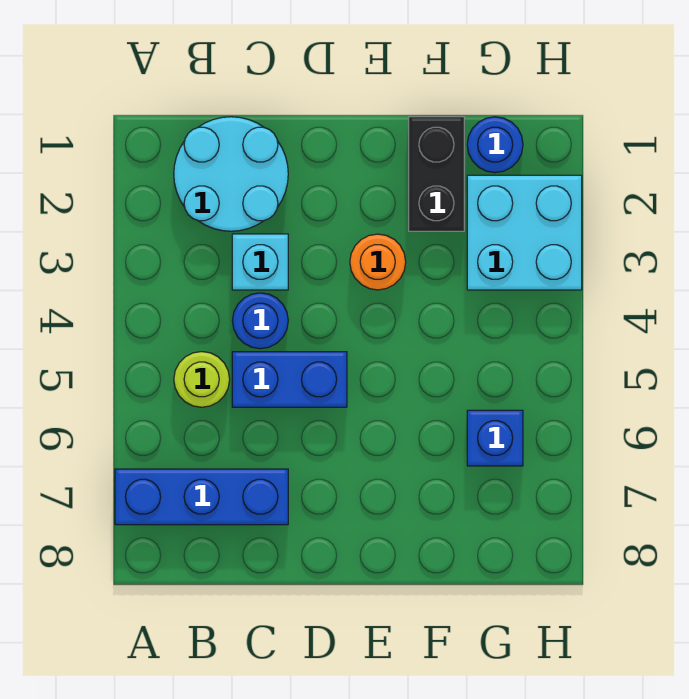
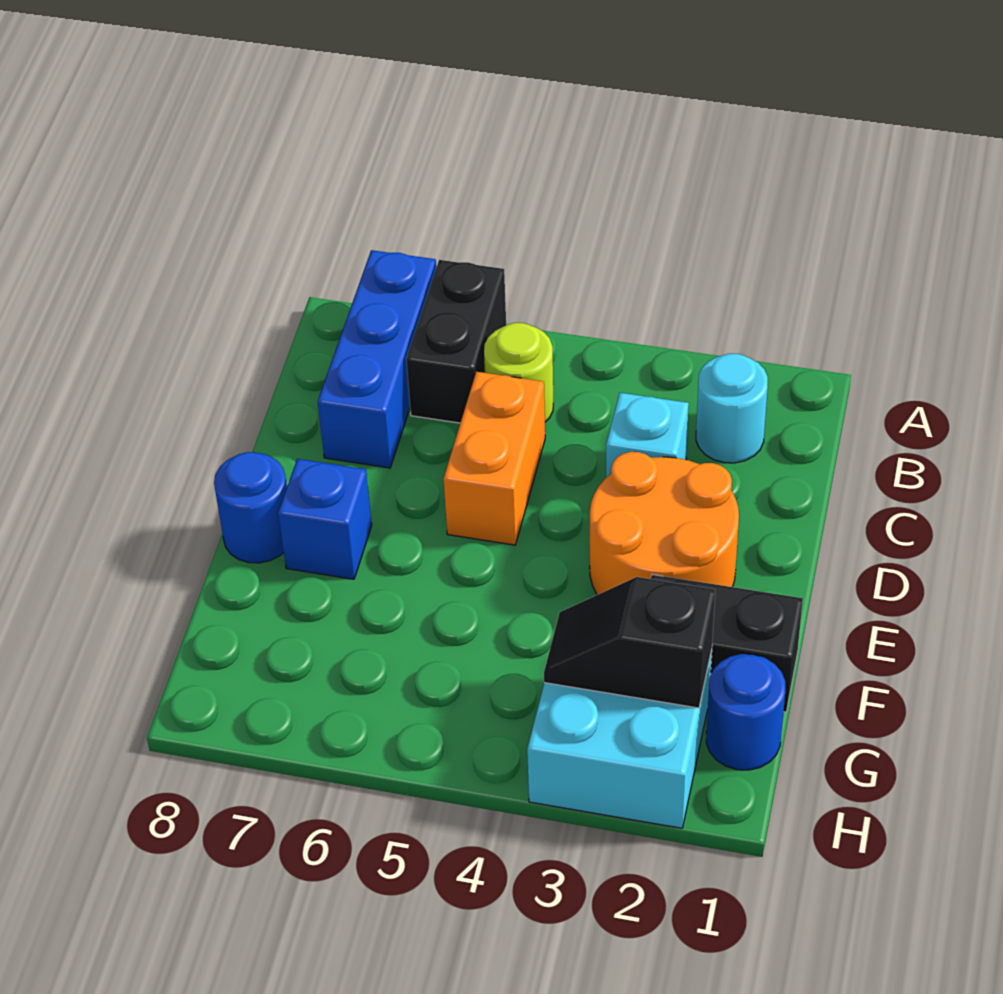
none -> black brick A6:B6 level 1
cyan round brick B1:C2 level 1 -> cyan round brick B2 level 1
blue round brick C4 level 1 -> blue round brick E8 level 1
blue brick C5:D5 level 1 -> orange brick C5:D5 level 1
orange round brick E3 level 1 -> orange round brick D2:E3 level 1
none -> black slope G2:G3 level 2 top 2
blue brick G6 level 1 -> blue brick E7 level 1

